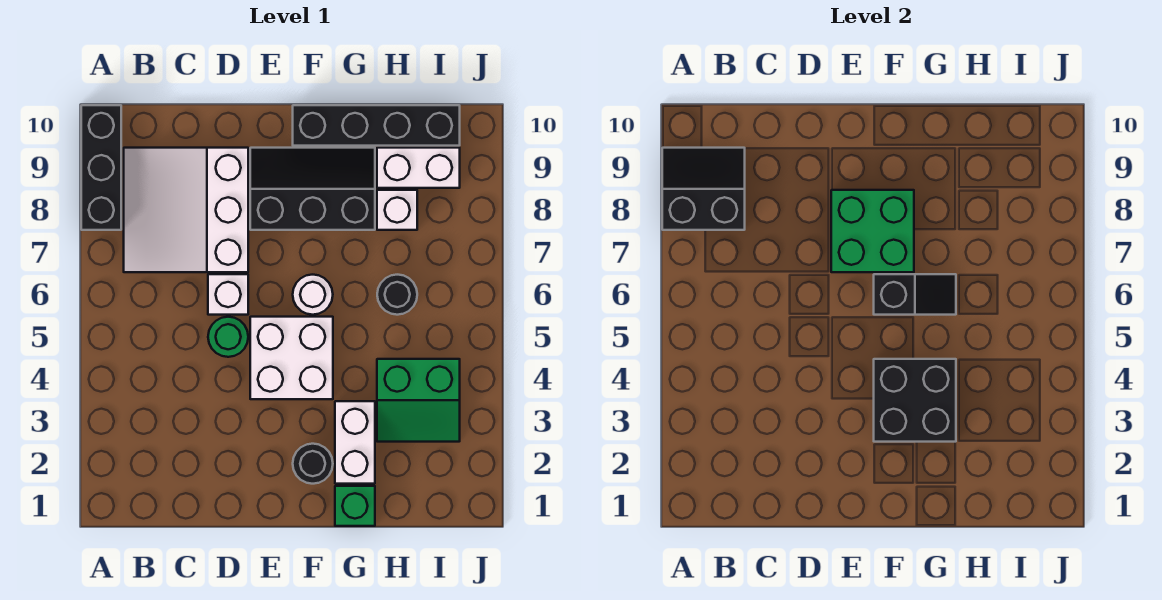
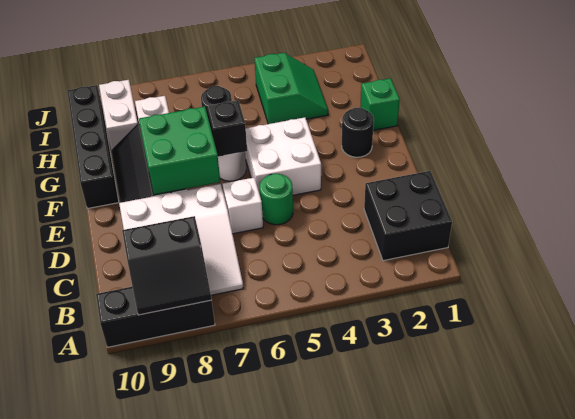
black slope A8:B9 level 2 top 8 -> black slope A8:B9 level 2 top B
black brick F3:G4 level 2 -> black brick B1:C2 level 1
white brick G2:G3 level 1 -> none

